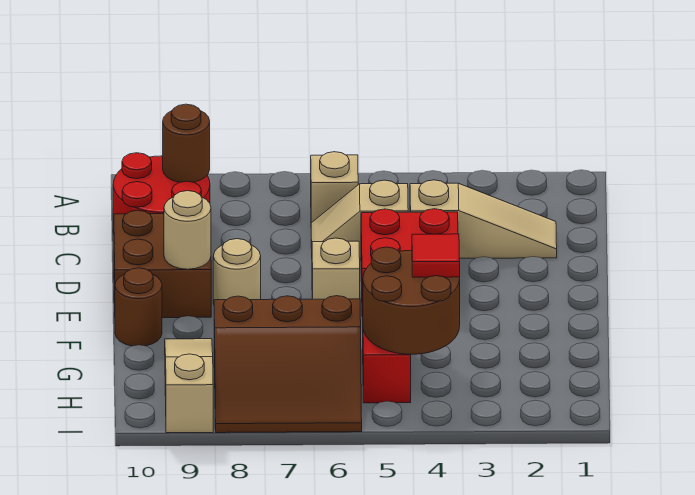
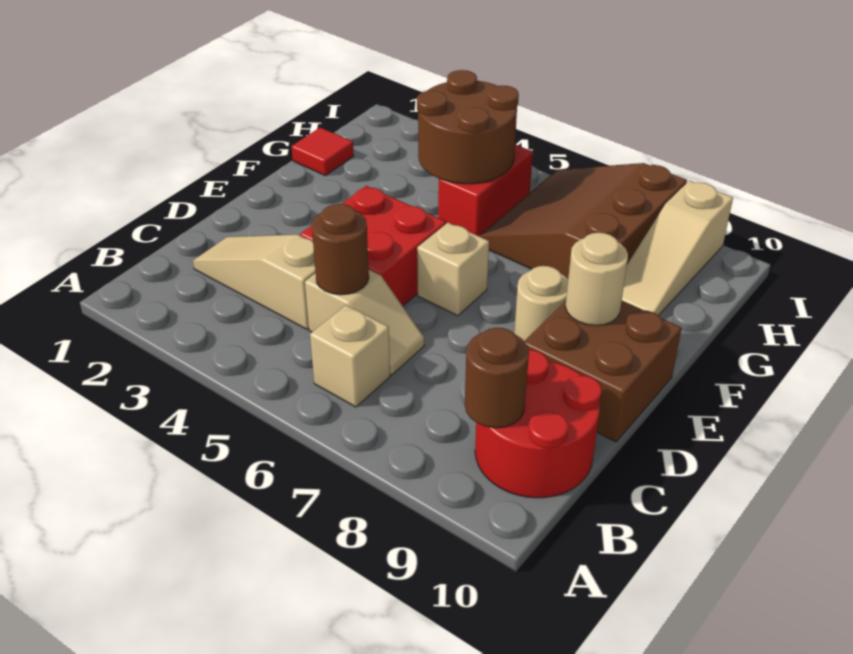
brown round brick F10 level 1 -> brown round brick C5 level 2
red tile G4 level 3 -> red tile G1 level 1
brown slope G6:I8 level 1 top G -> brown slope G6:I8 level 1 top 8

